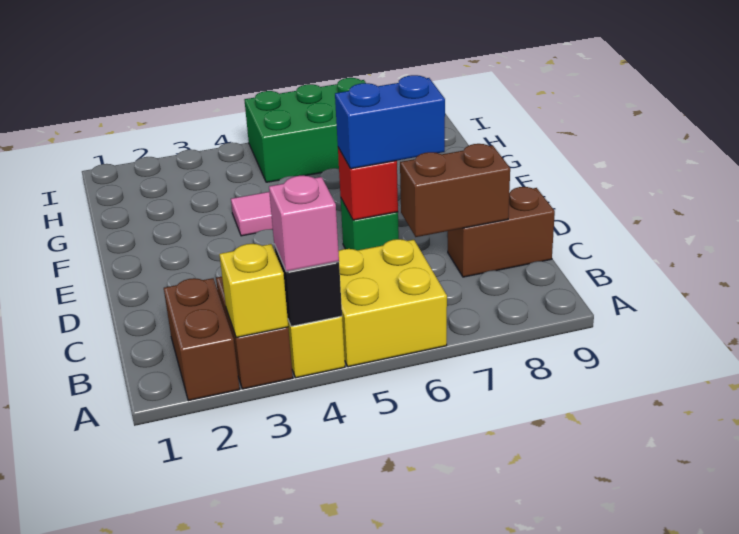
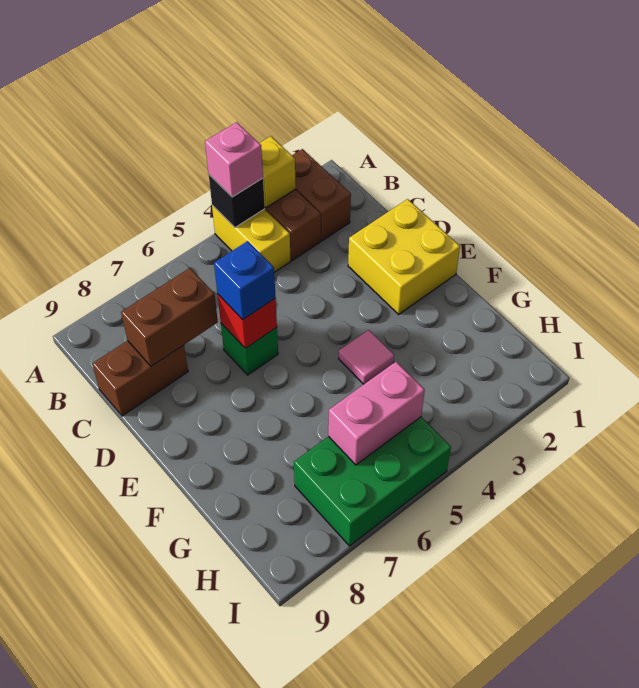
yellow brick A5:B6 level 1 -> yellow brick D1:E2 level 1
blue brick D6:D7 level 3 -> blue brick D6 level 3
none -> pink brick H5:H6 level 2

